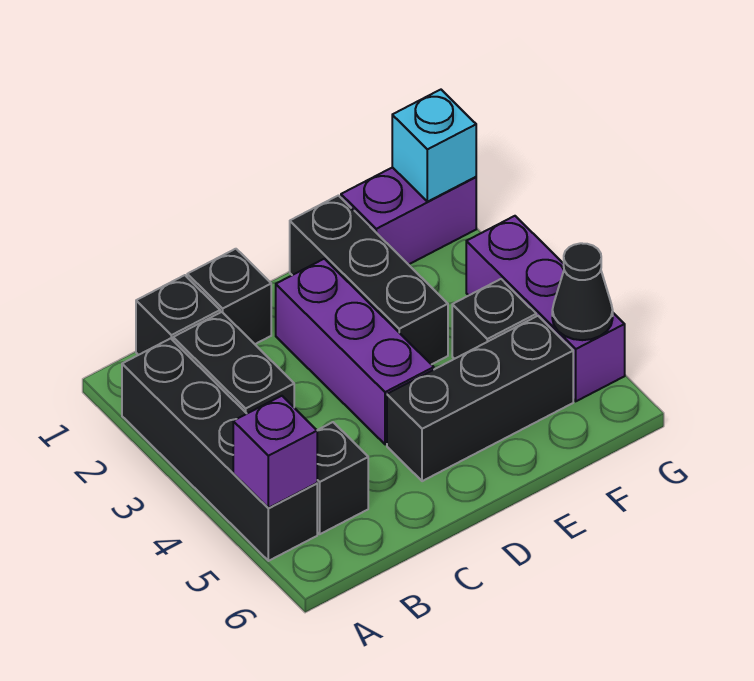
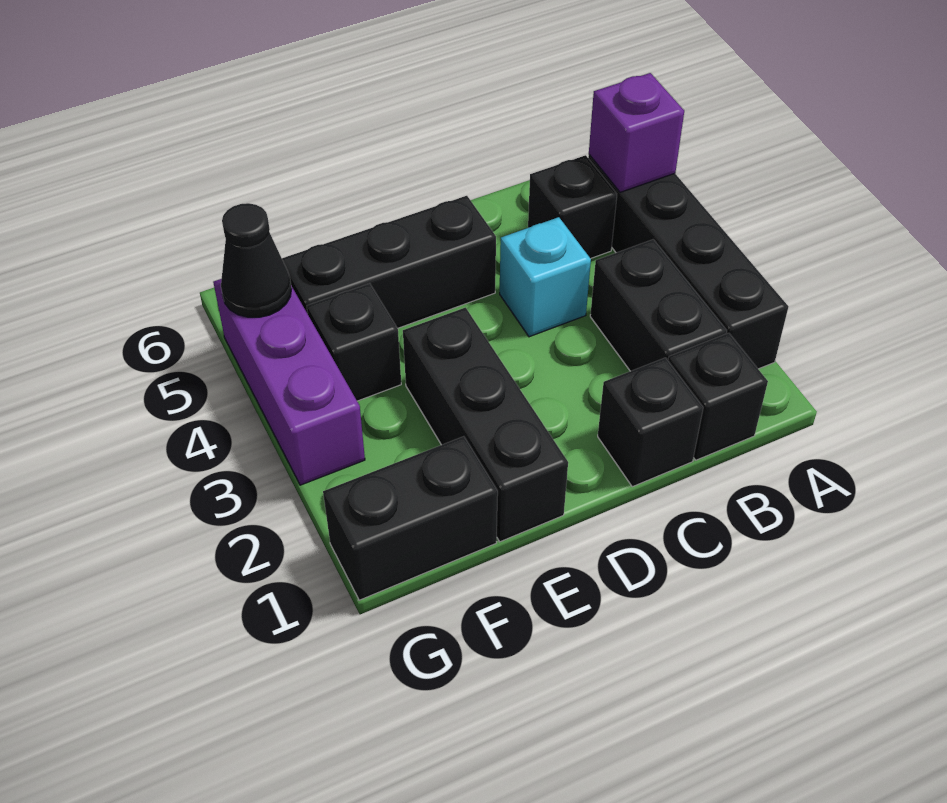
purple brick D2:D4 level 1 -> none
purple brick F1:G1 level 1 -> black brick F1:G1 level 1
cyan brick G1 level 2 -> cyan brick C4 level 1

